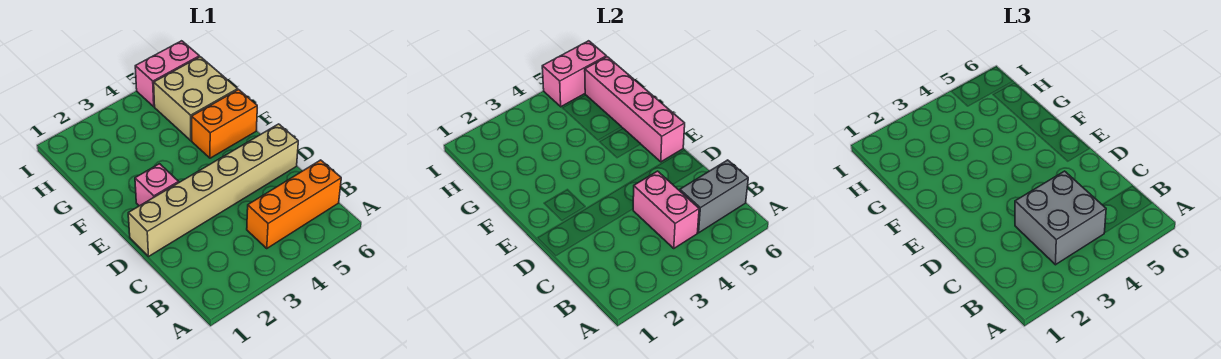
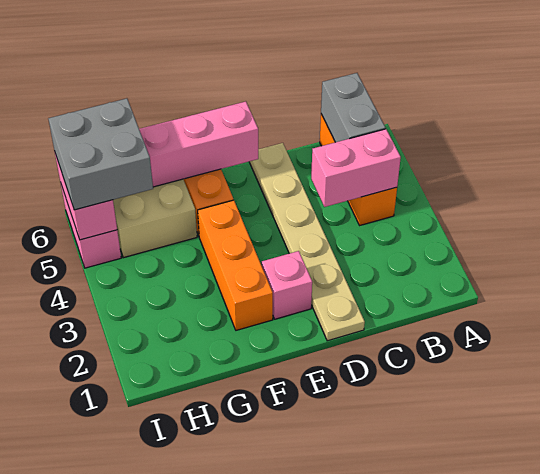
grey brick B3:C4 level 3 -> grey brick H5:I6 level 3
tan brick D1:D6 level 1 -> tan plate D1:D6 level 1
none -> orange brick F2:F4 level 1

